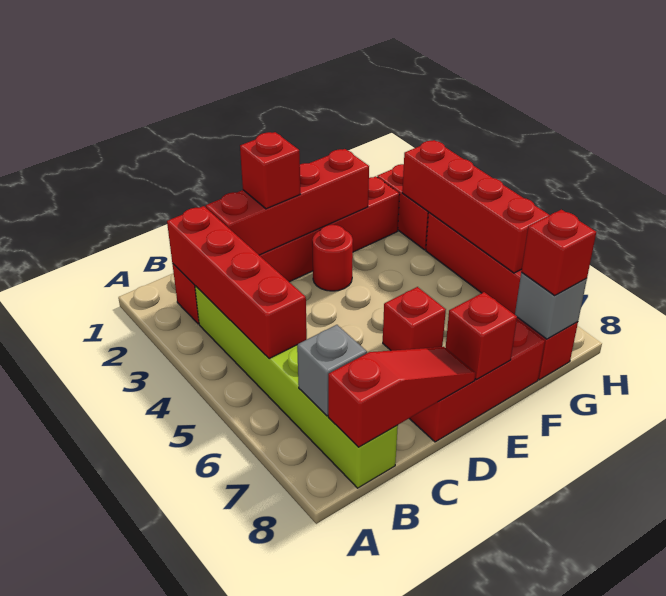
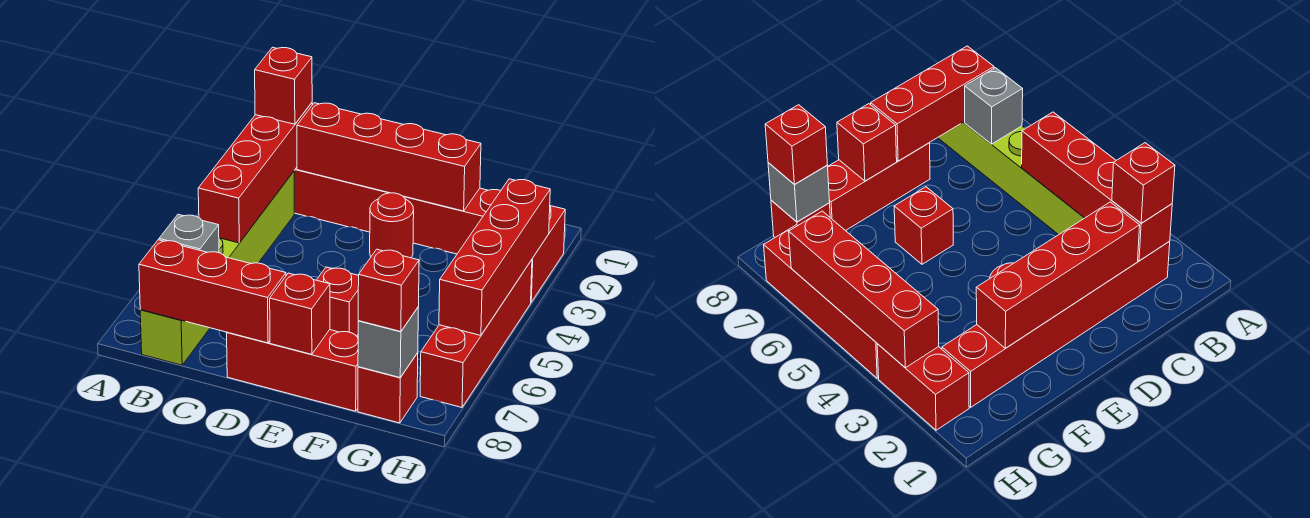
red slope B8:D8 level 2 top B -> red brick B8:D8 level 2
red brick D2 level 3 -> red brick B2 level 3

